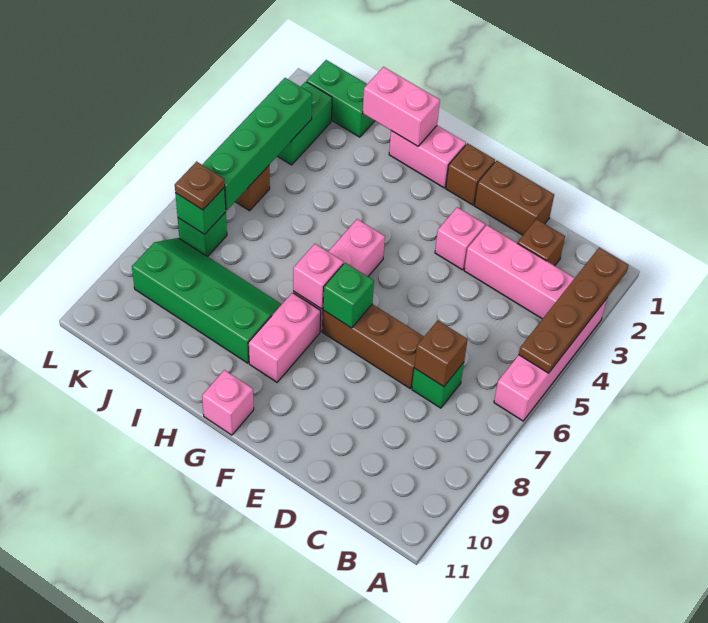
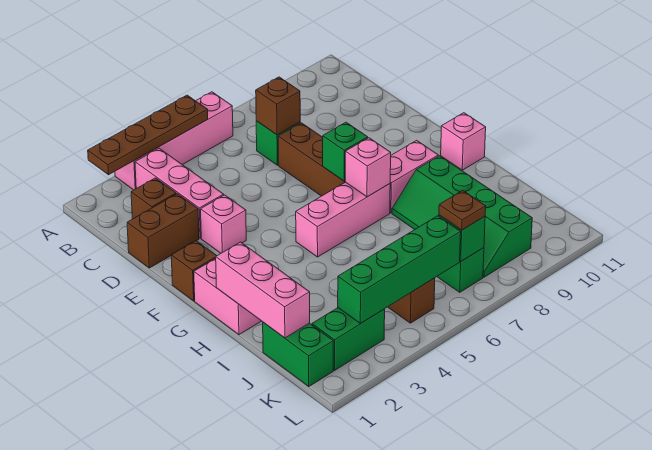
brown brick D1:E1 level 1 -> brown brick D1:D2 level 1
pink brick H1:I1 level 2 -> pink brick H1:J1 level 2

